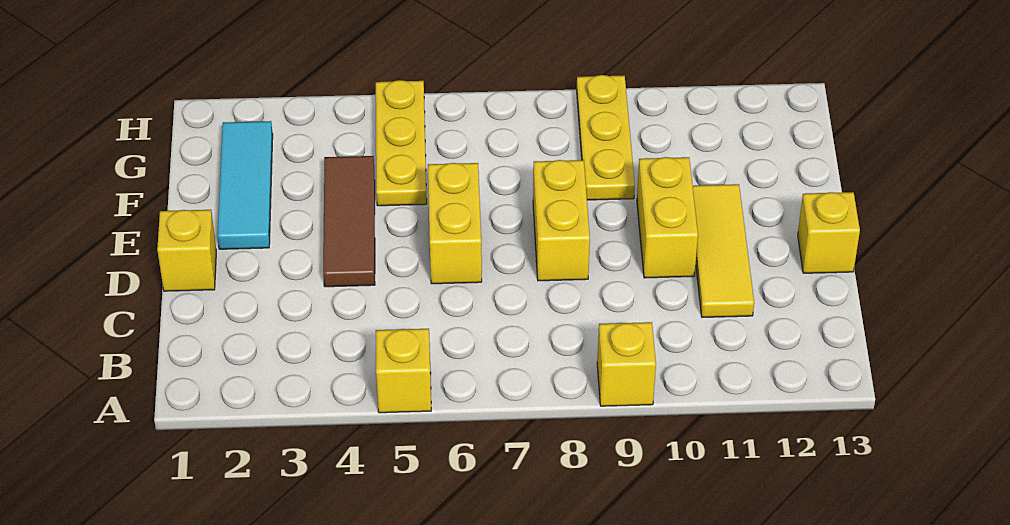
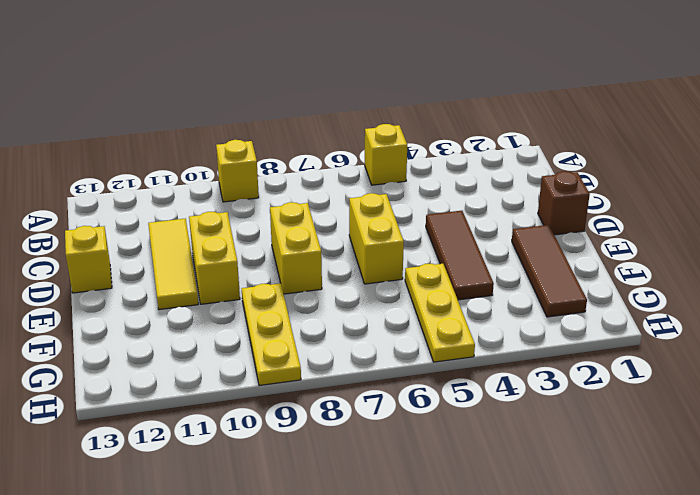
yellow brick D1 level 1 -> brown brick D1 level 1
cyan tile E2:G2 level 1 -> brown tile E2:G2 level 1

